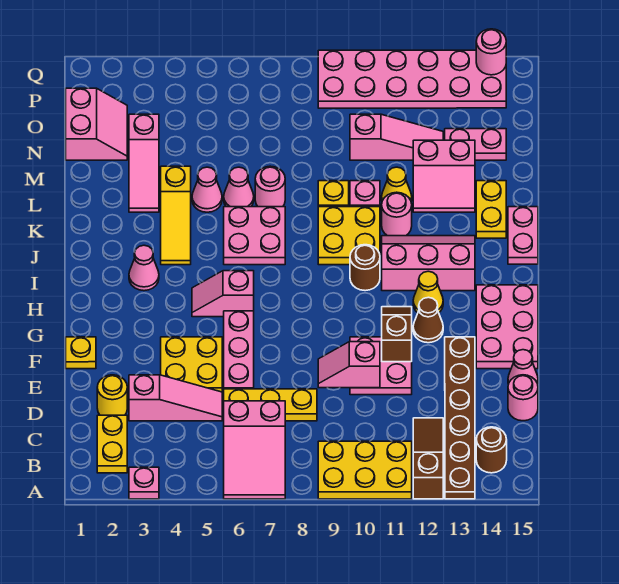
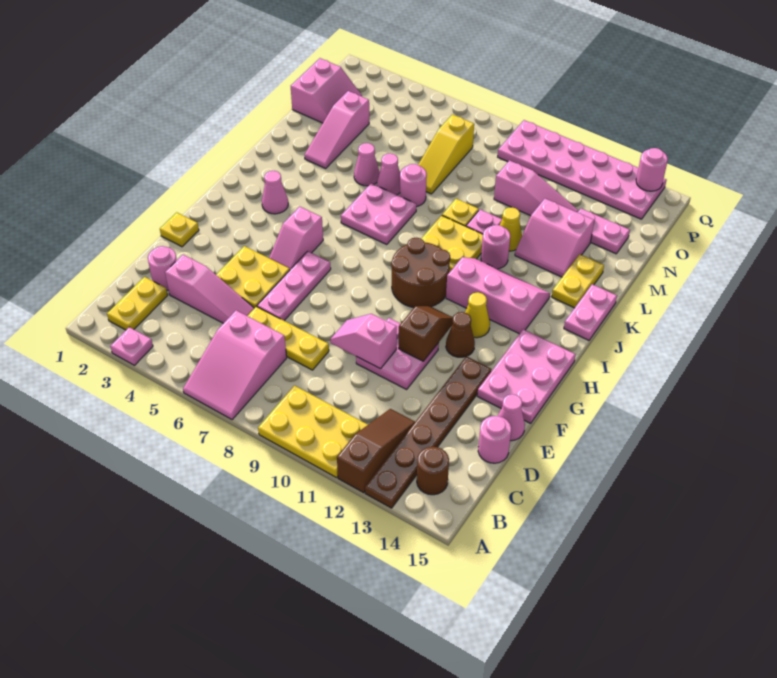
yellow round brick D2 level 1 -> pink round brick D2 level 1
pink slope H5:H6 level 1 top 6 -> pink slope G5:H5 level 1 top H
brown round brick I10 level 1 -> brown round brick H9:I10 level 1
yellow slope J4:L4 level 1 top L -> yellow slope M7:O7 level 1 top O

